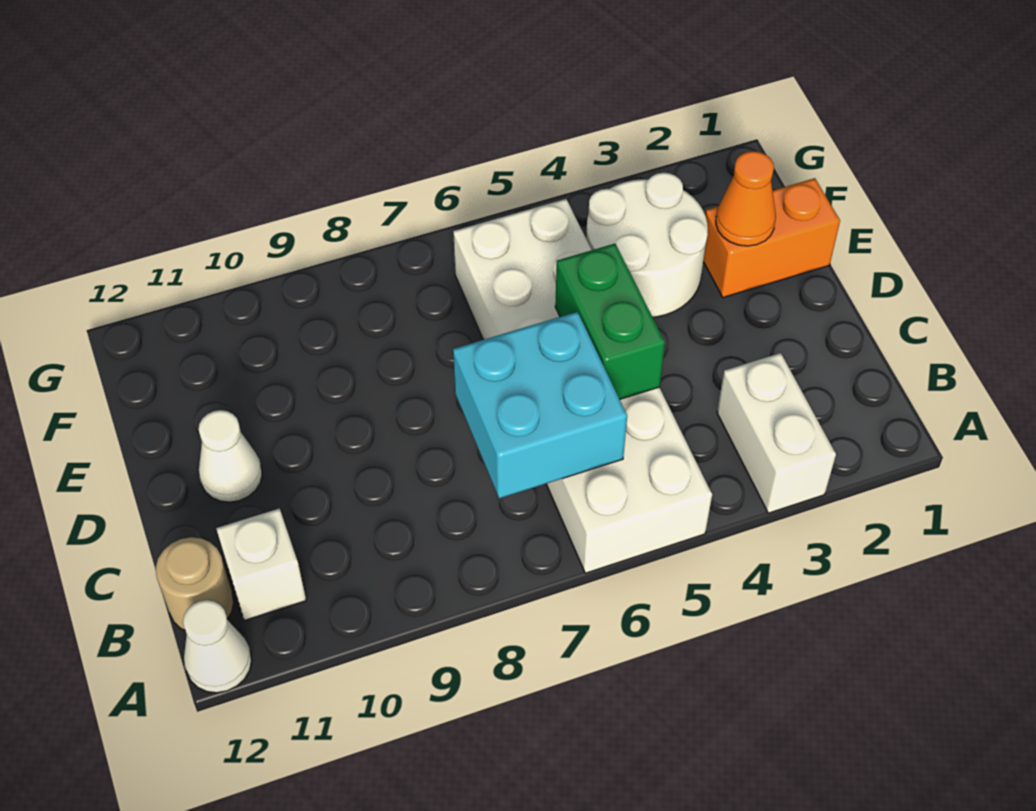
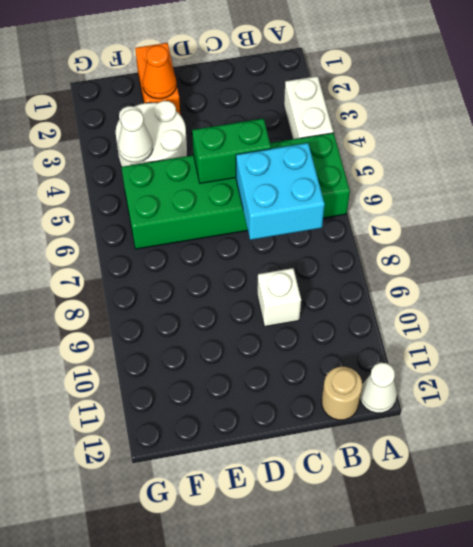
white brick A3:B3 level 1 -> white brick A3:A4 level 1
white brick A5:F6 level 1 -> green brick A5:F6 level 1
white brick B11 level 1 -> white brick C9 level 1
white cone D11 level 1 -> white cone F4 level 2

